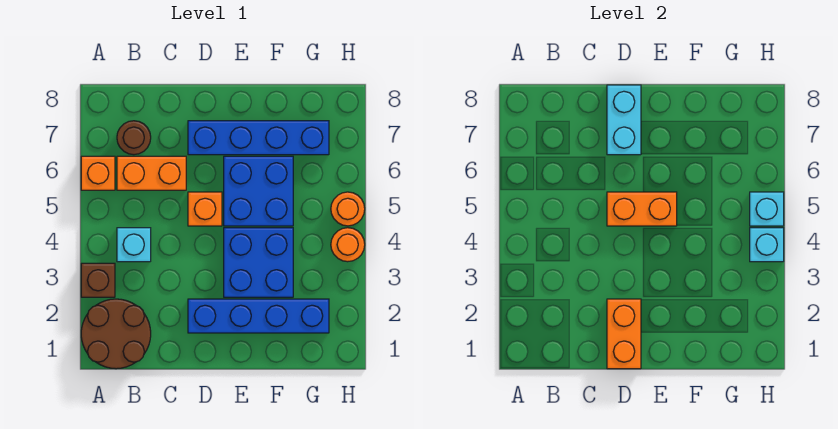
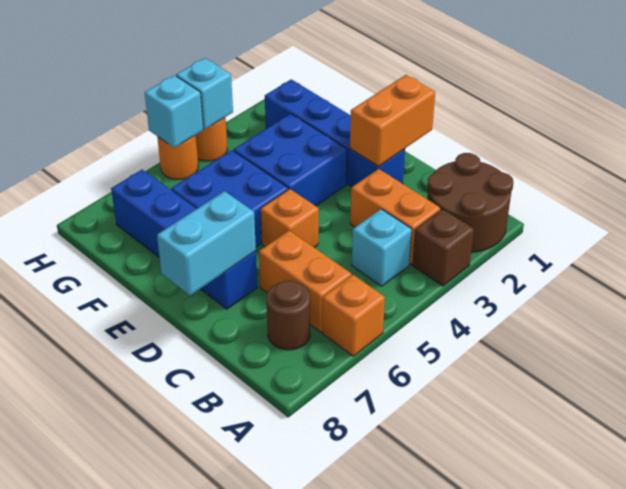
orange brick D5:E5 level 2 -> orange brick B3:C3 level 1

